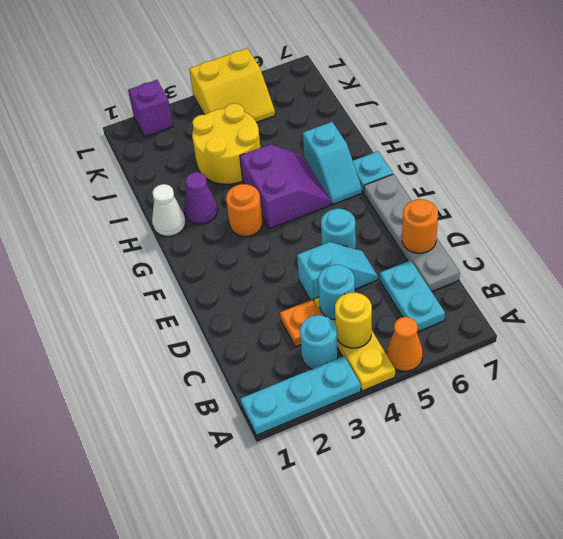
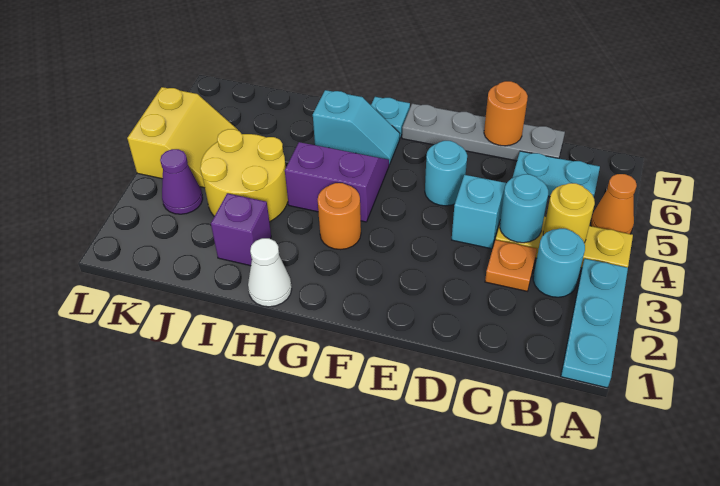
purple cone H2 level 1 -> purple cone K3 level 1
purple brick L2 level 1 -> purple brick I2 level 1

